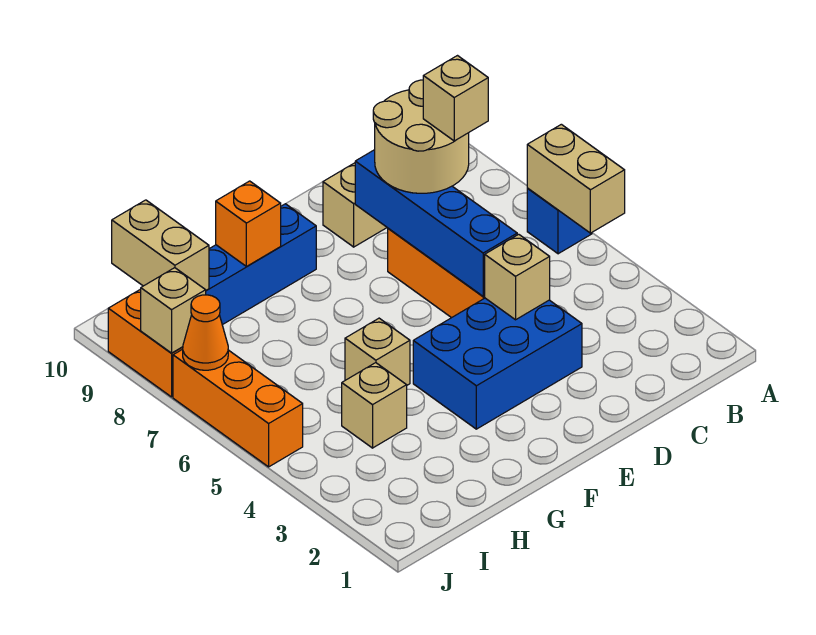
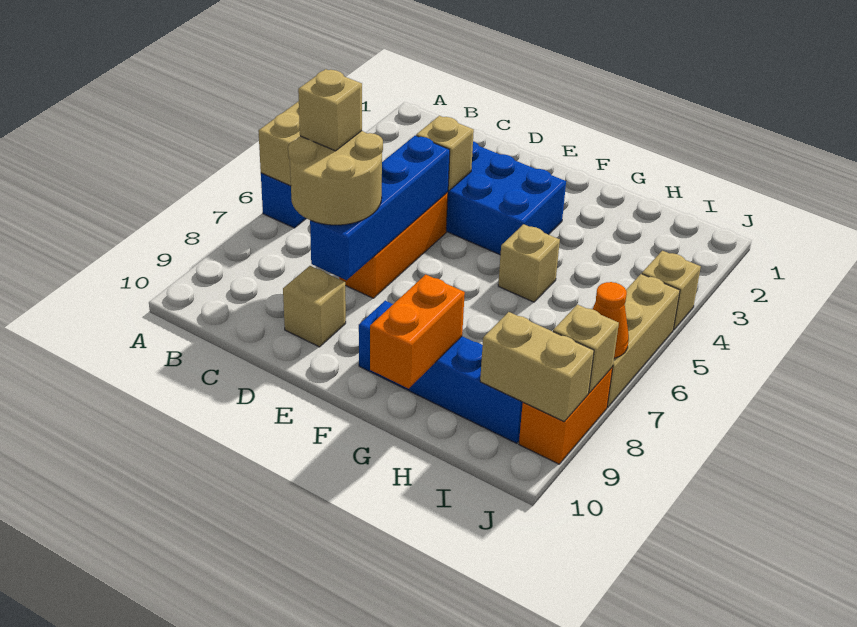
orange brick G9 level 2 -> orange brick G9:G10 level 2
tan brick H4 level 1 -> tan brick J4 level 1
tan brick I9:I10 level 2 -> tan brick I9:J9 level 2
orange brick J5:J7 level 1 -> tan brick J5:J7 level 1

